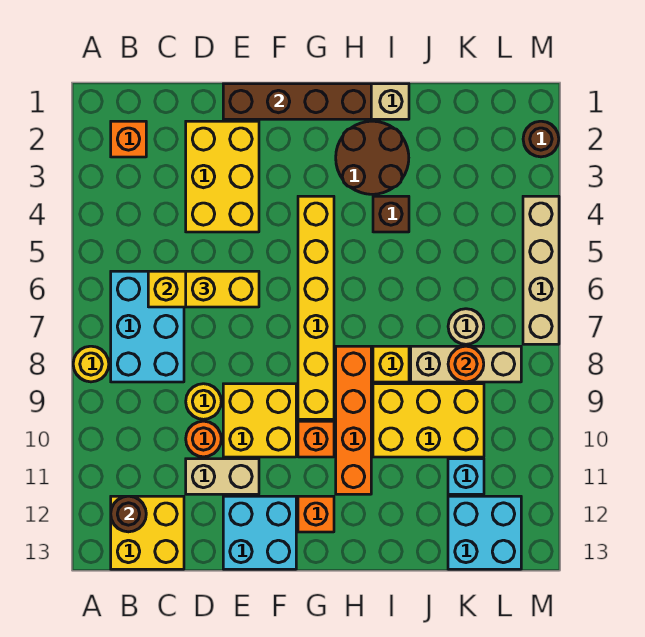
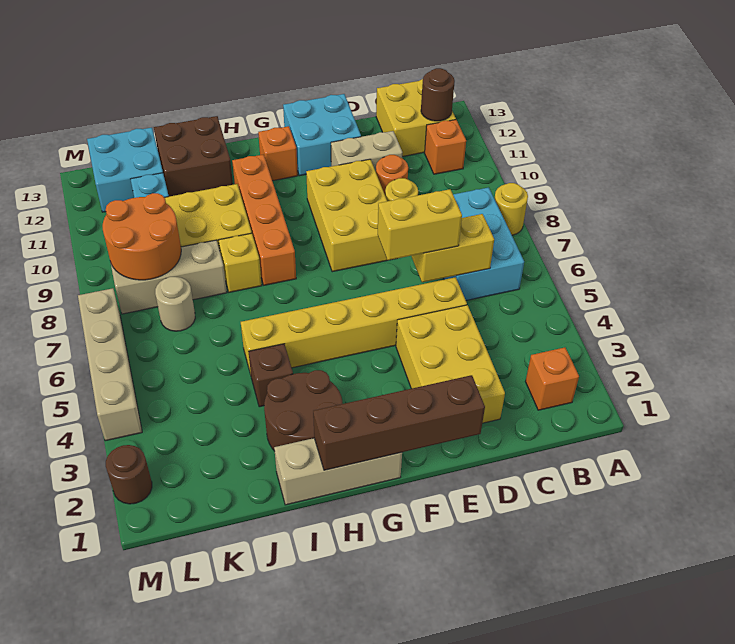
yellow brick E9:F10 level 1 -> yellow brick E8:F10 level 1
yellow brick G4:G9 level 1 -> yellow brick D5:I5 level 1
orange brick G10 level 1 -> orange brick B11 level 1
none -> brown brick I12:J13 level 1
orange round brick K8 level 2 -> orange round brick K8:L9 level 2

